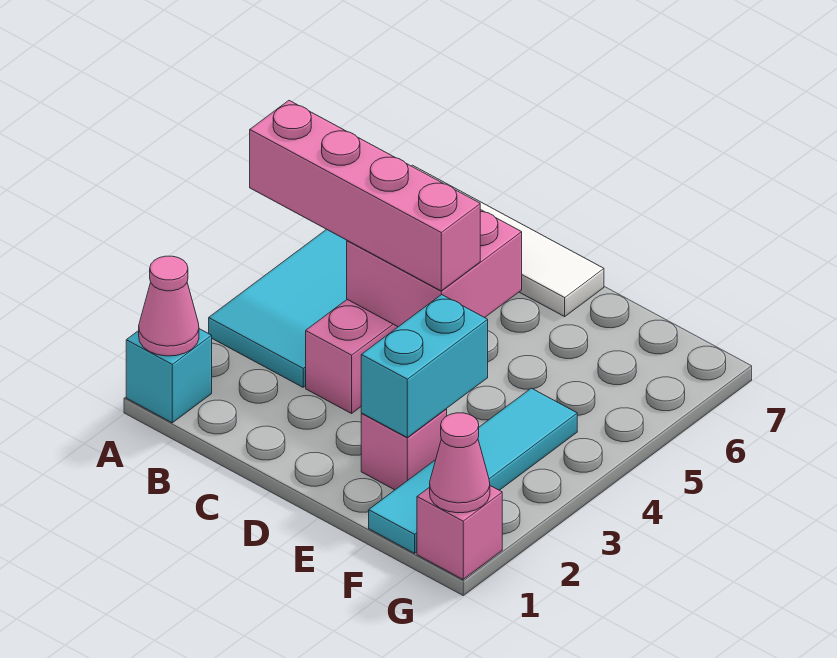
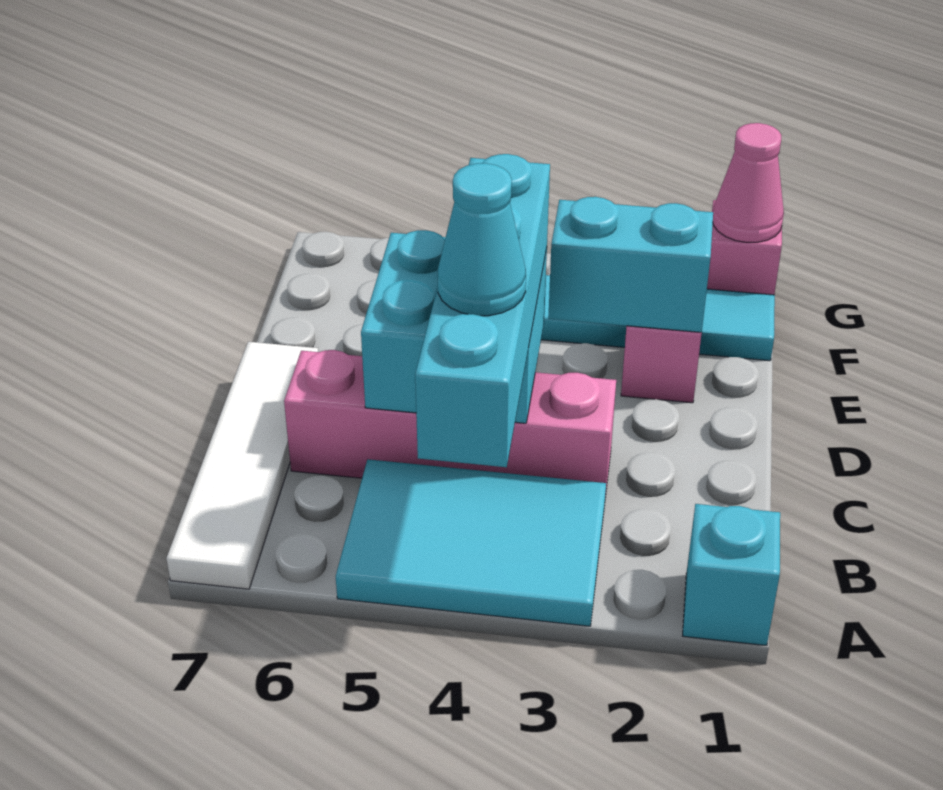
pink cone A1 level 2 -> none
pink brick A4:D4 level 3 -> cyan brick A4:D4 level 3
none -> cyan cone B4 level 4
pink brick C4:D5 level 2 -> cyan brick C4:D5 level 2

